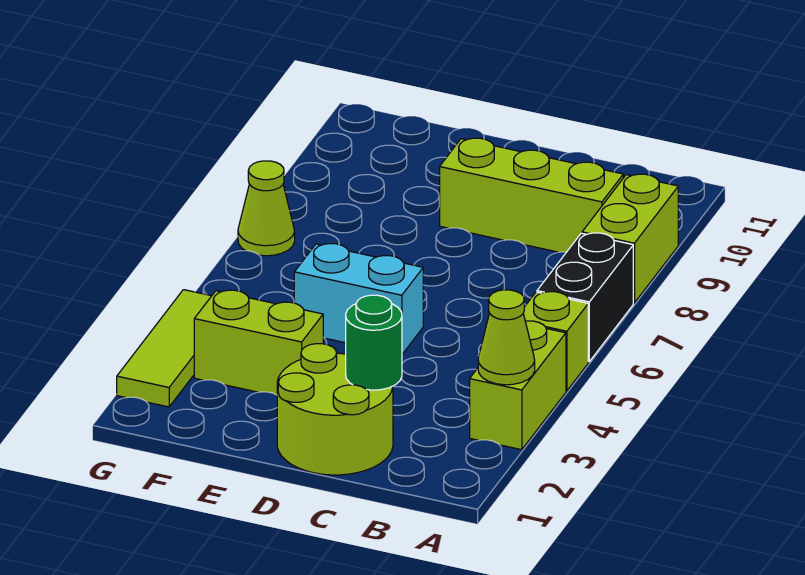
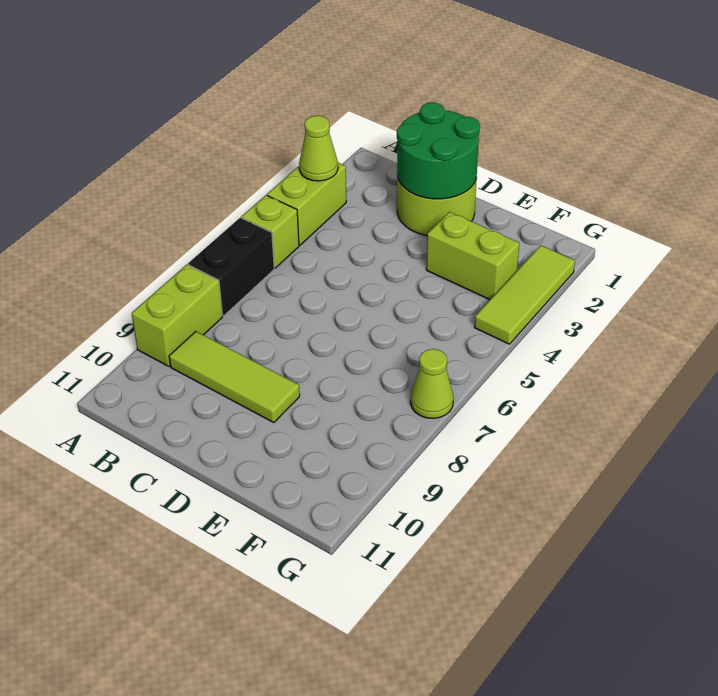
lime brick B9:D9 level 1 -> lime tile B9:D9 level 1
green round brick C2 level 2 -> green round brick C1:D2 level 2
cyan brick D5:E5 level 1 -> none

